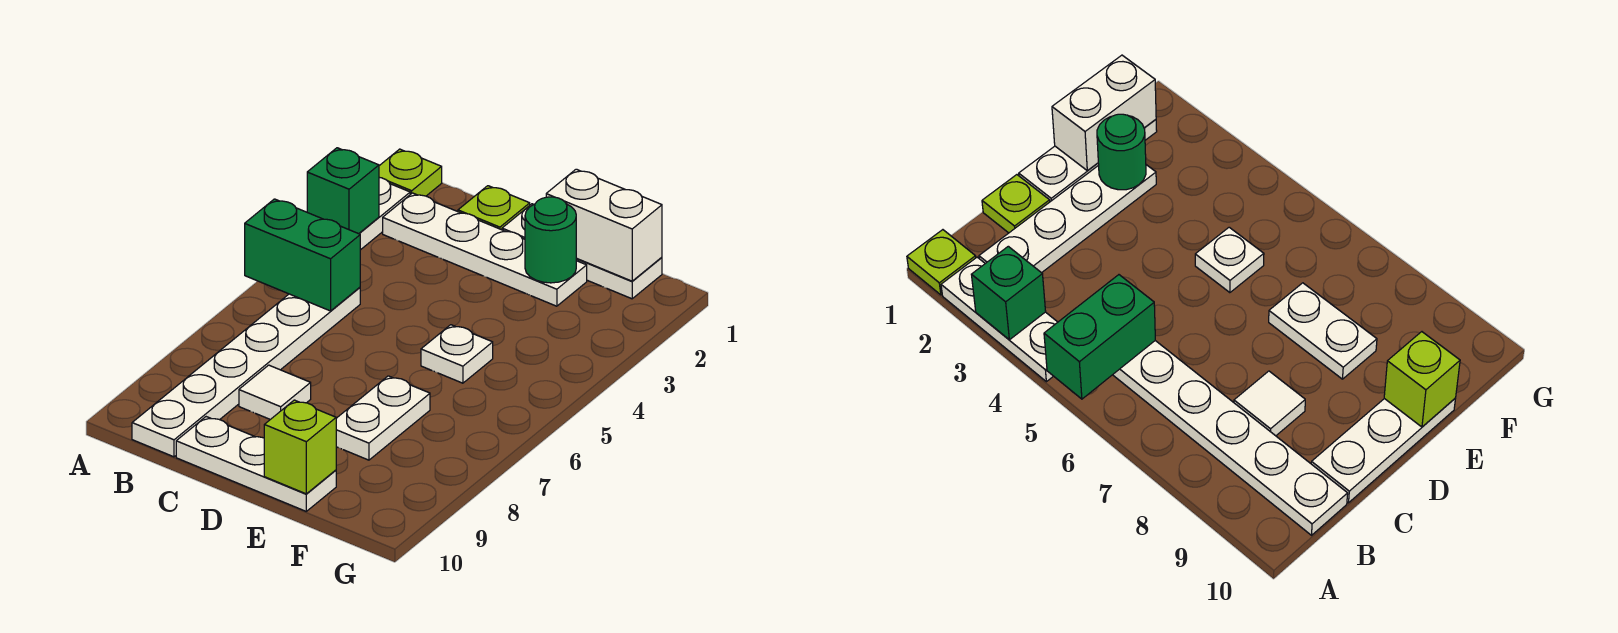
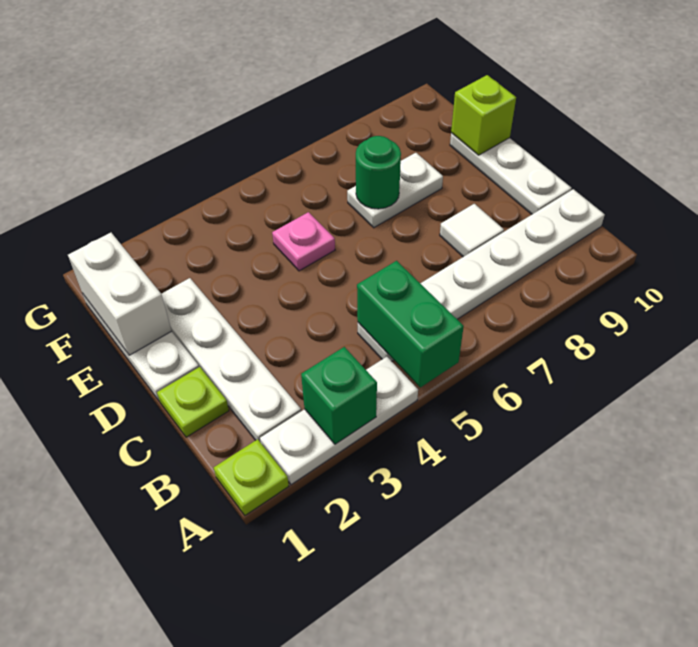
green round brick E2 level 2 -> green round brick E7 level 2
white plate E5 level 1 -> pink plate E5 level 1

